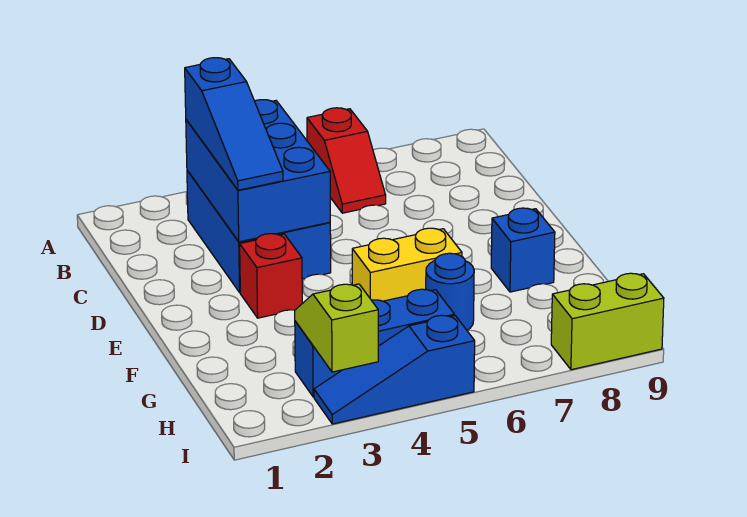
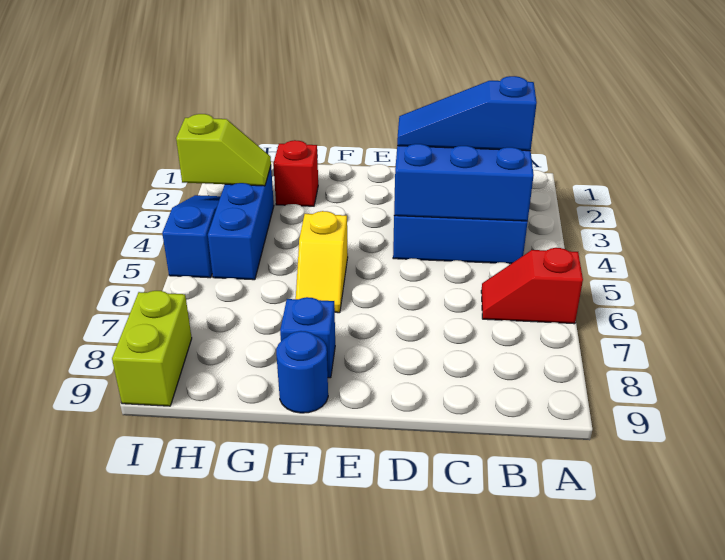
red brick E3 level 1 -> red brick G2 level 1
yellow brick F5:F6 level 1 -> yellow slope F5:F6 level 1 top 5
blue round brick G6 level 1 -> blue round brick F9 level 1

